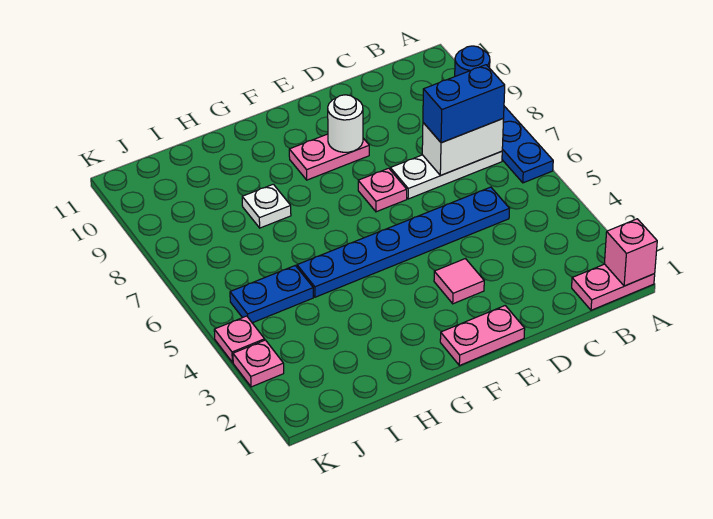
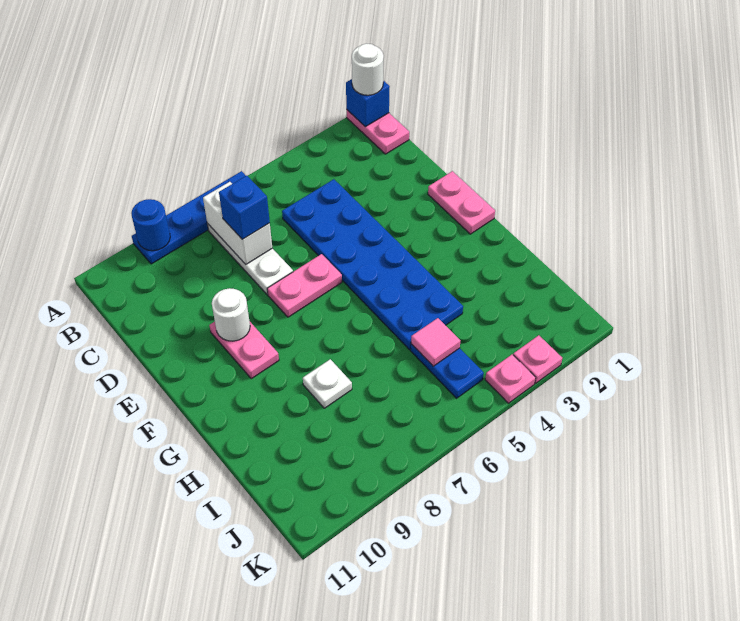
pink brick A1 level 2 -> blue brick A1 level 2
none -> white round brick A1 level 3
blue brick B7:C7 level 3 -> blue brick C7 level 3
blue plate C5:H5 level 1 -> blue plate C4:H5 level 1
pink tile E3 level 1 -> pink tile I5 level 2
pink plate E7 level 1 -> pink plate E6:E7 level 1

